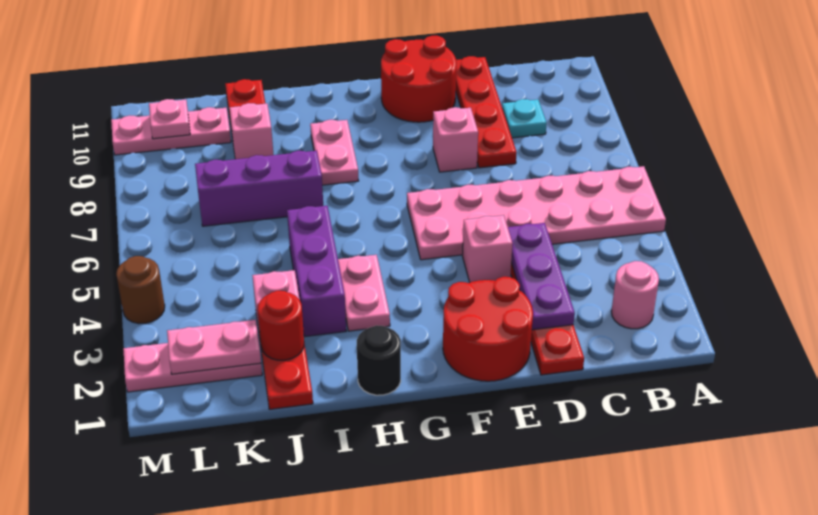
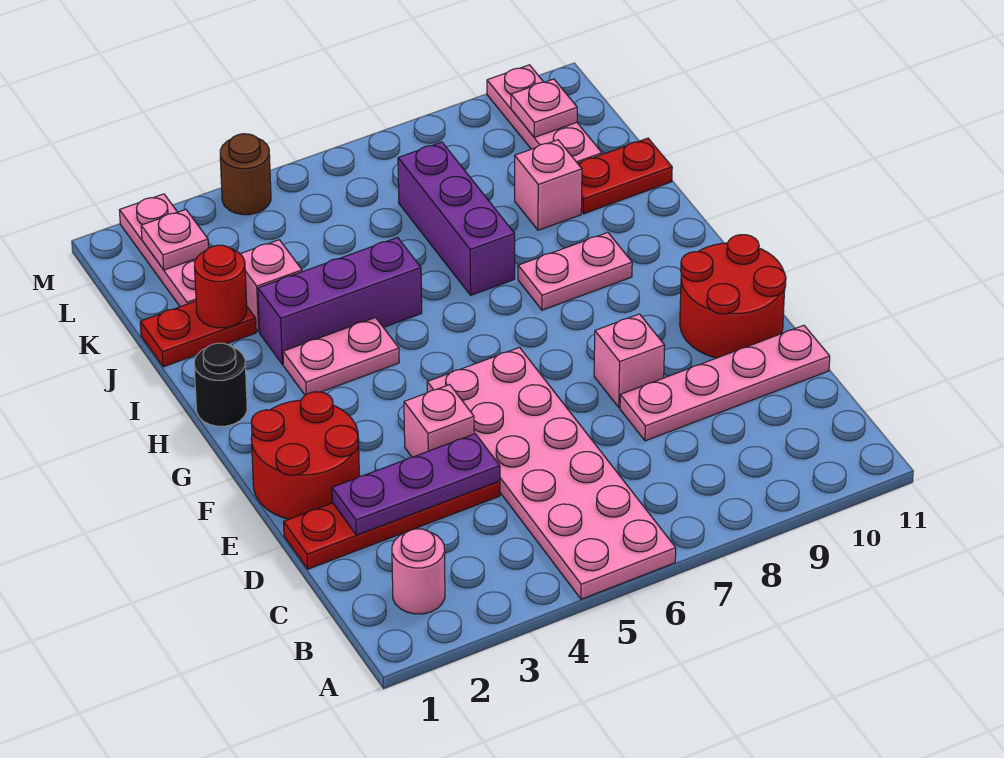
cyan plate C9 level 1 -> none
red plate D8:D11 level 1 -> pink plate D8:D11 level 1
pink plate K2:L2 level 2 -> pink plate L2 level 2

